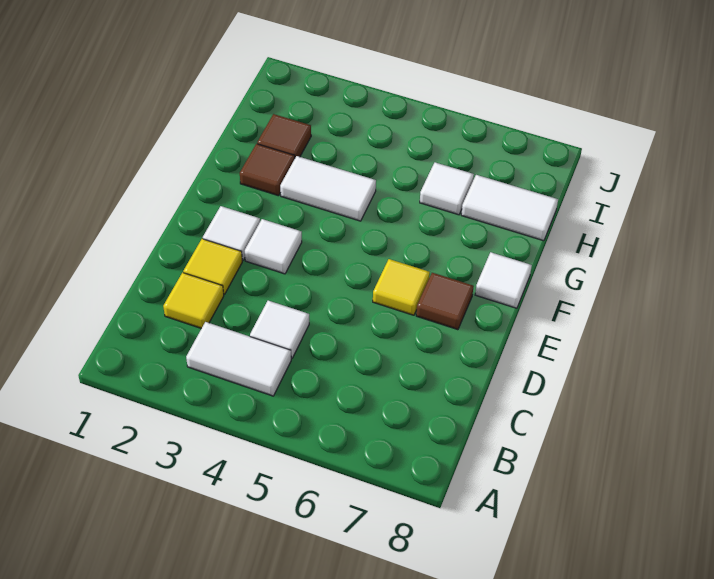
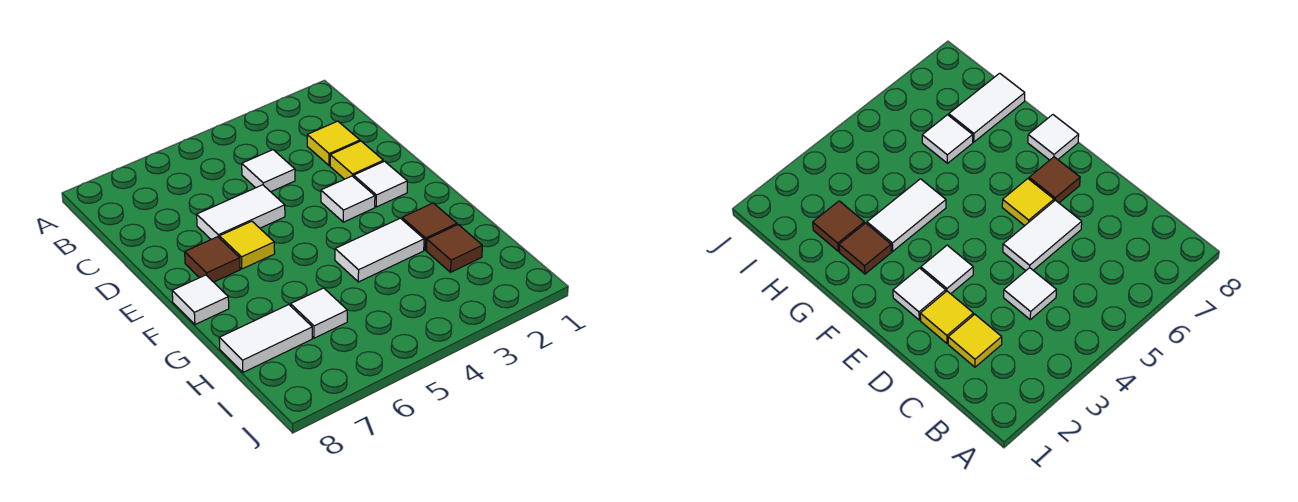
white tile B3:B4 level 1 -> white tile D5:D6 level 1

